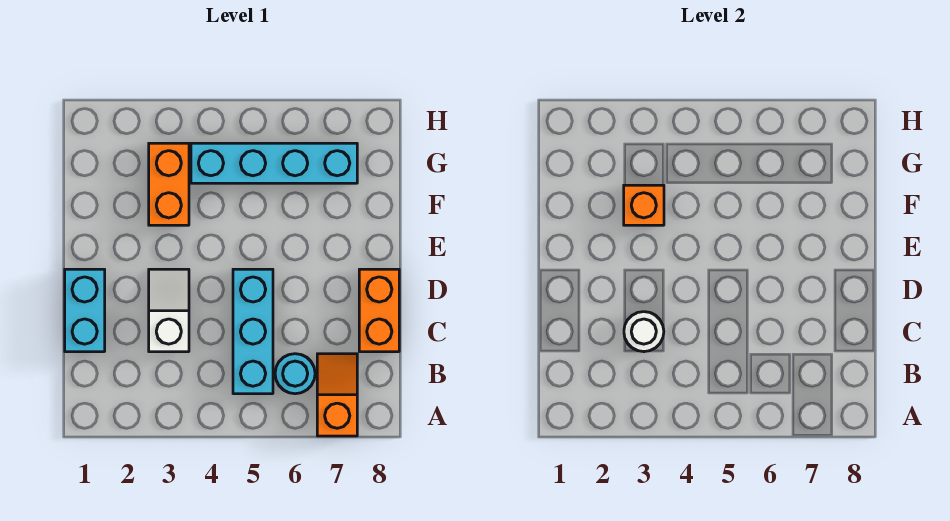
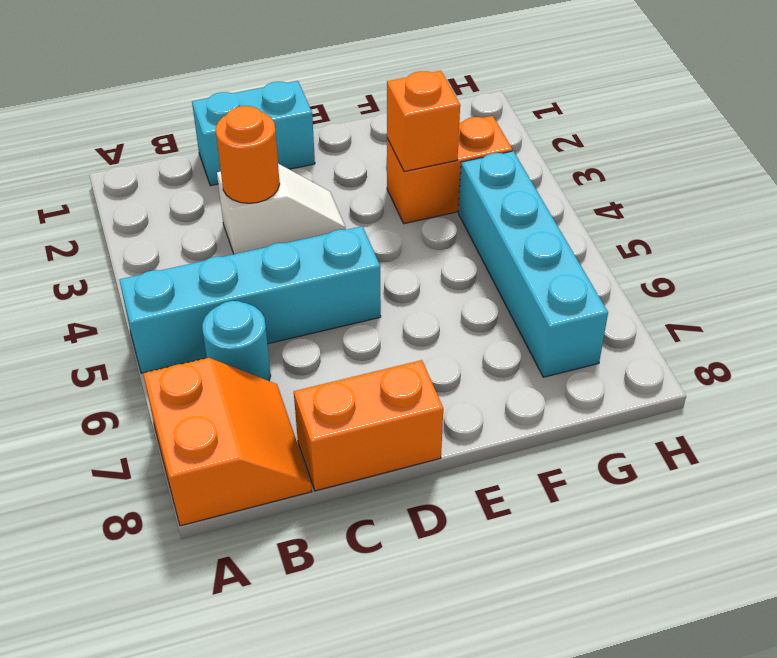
orange slope A7:B7 level 1 top A -> orange slope A7:B8 level 1 top A
cyan brick B5:D5 level 1 -> cyan brick A5:D5 level 1
white round brick C3 level 2 -> orange round brick C3 level 2

